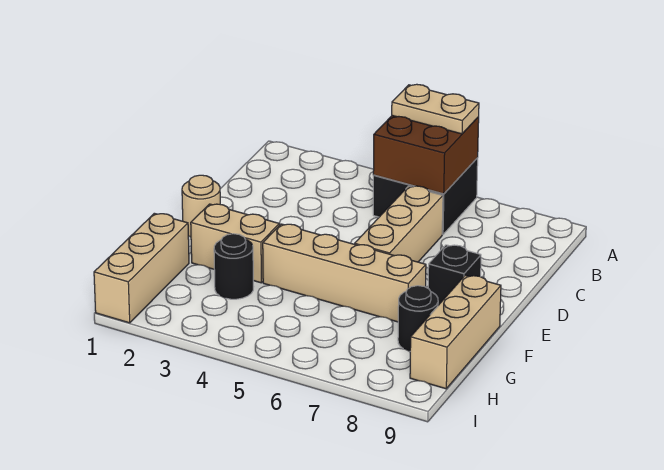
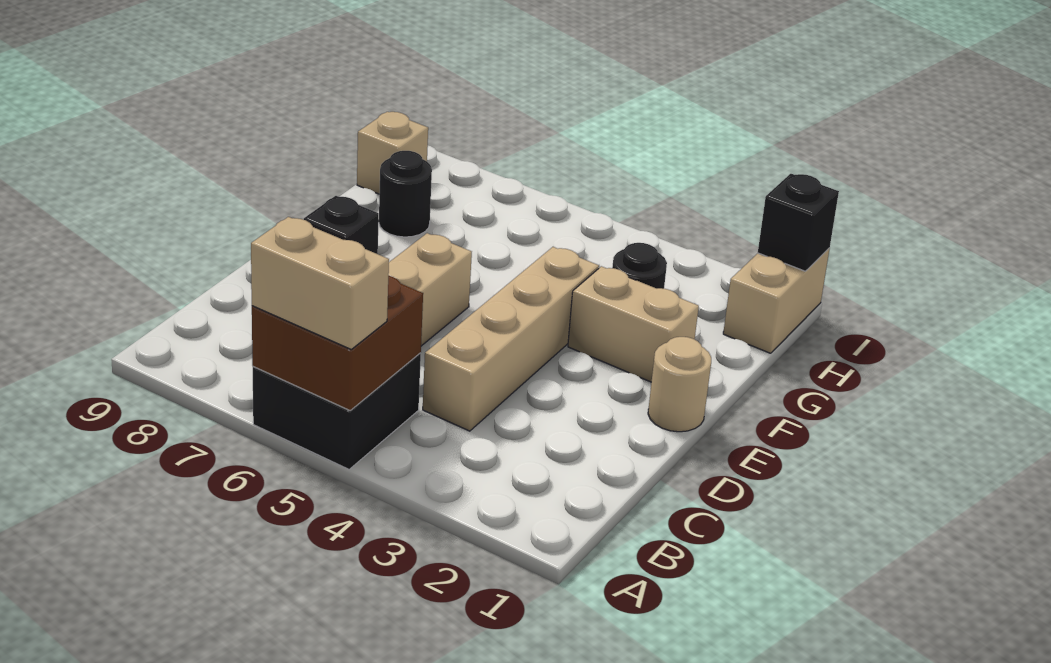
tan plate A5:A6 level 3 -> tan brick A5:A6 level 3
tan brick F4:F7 level 1 -> tan brick C4:F4 level 1
tan brick F9:H9 level 1 -> tan brick H9 level 1
tan brick G1:I1 level 1 -> tan brick H1:I1 level 1
none -> black brick I1 level 2

